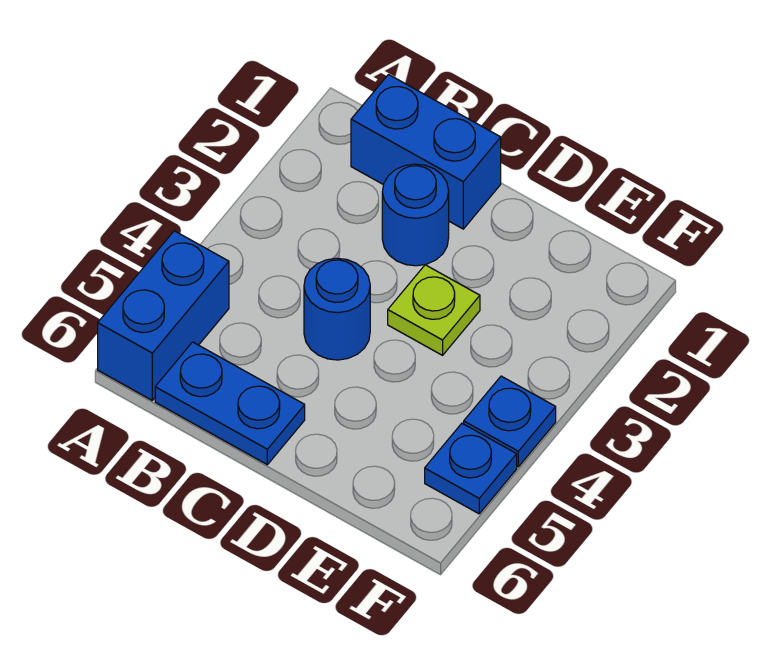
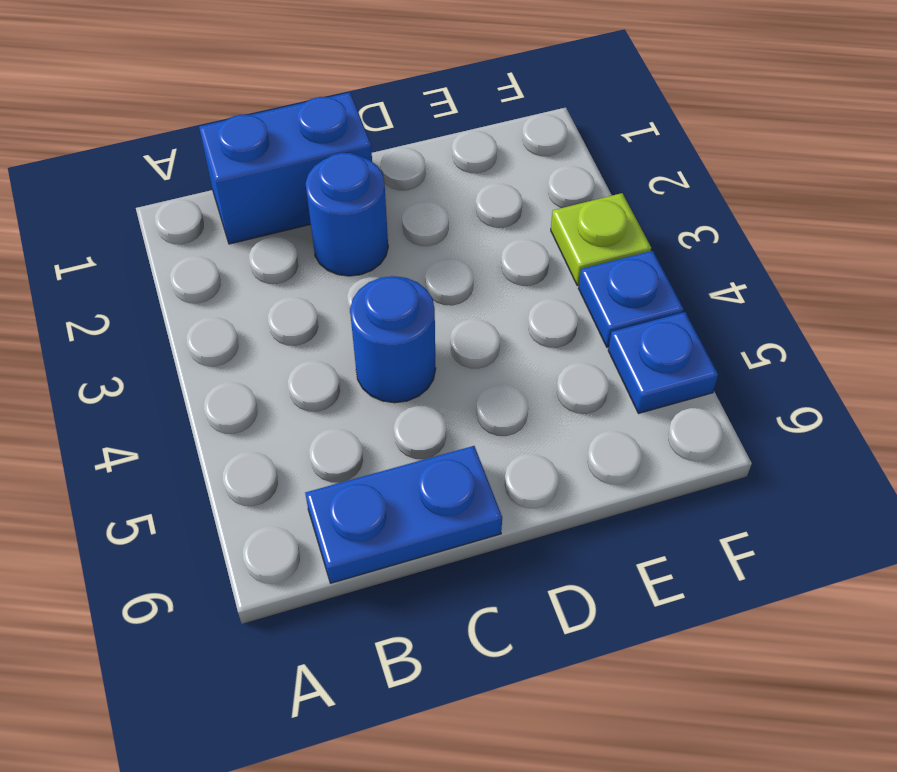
blue brick A5:A6 level 1 -> none
lime plate D3 level 1 -> lime plate F3 level 1

